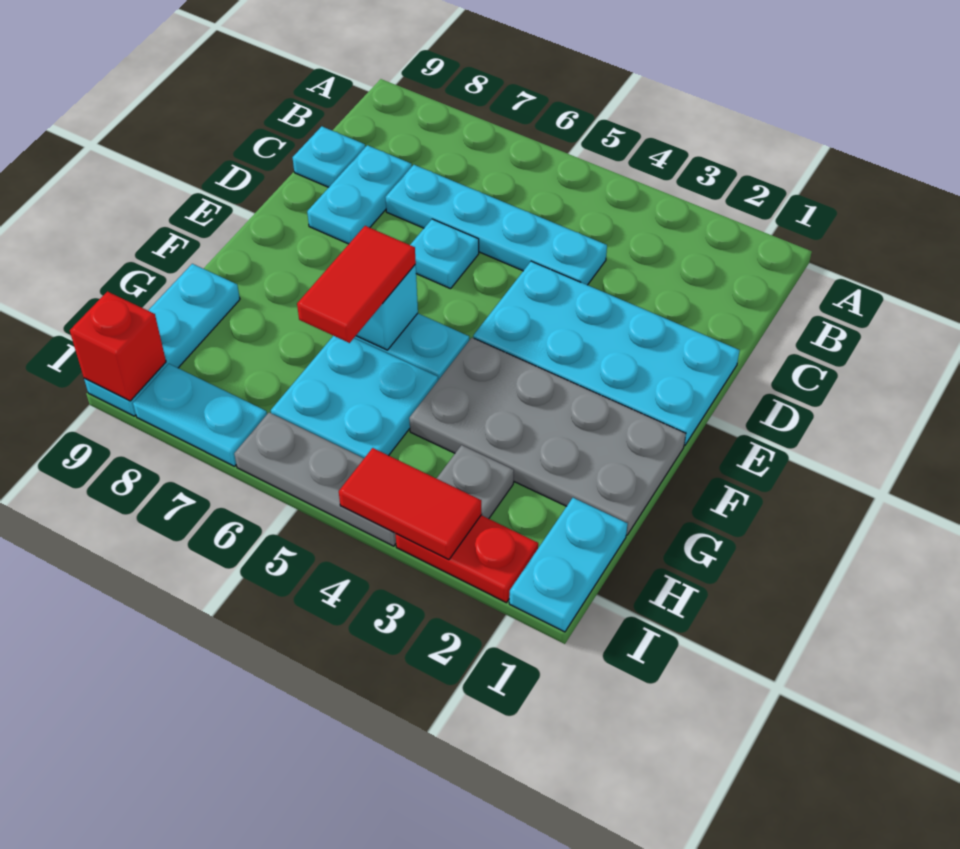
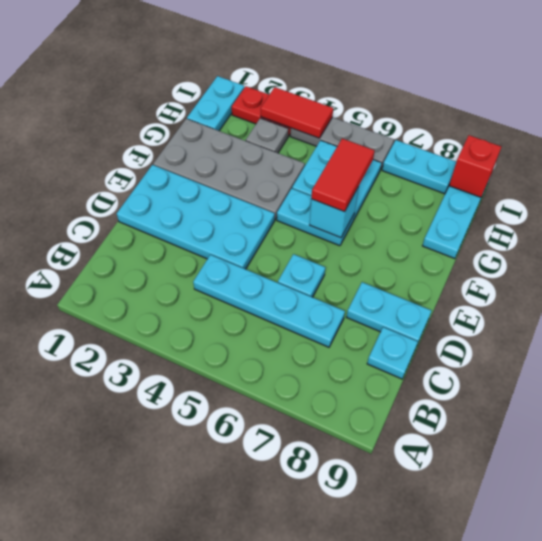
cyan plate C8:D8 level 1 -> cyan plate D8:D9 level 1

